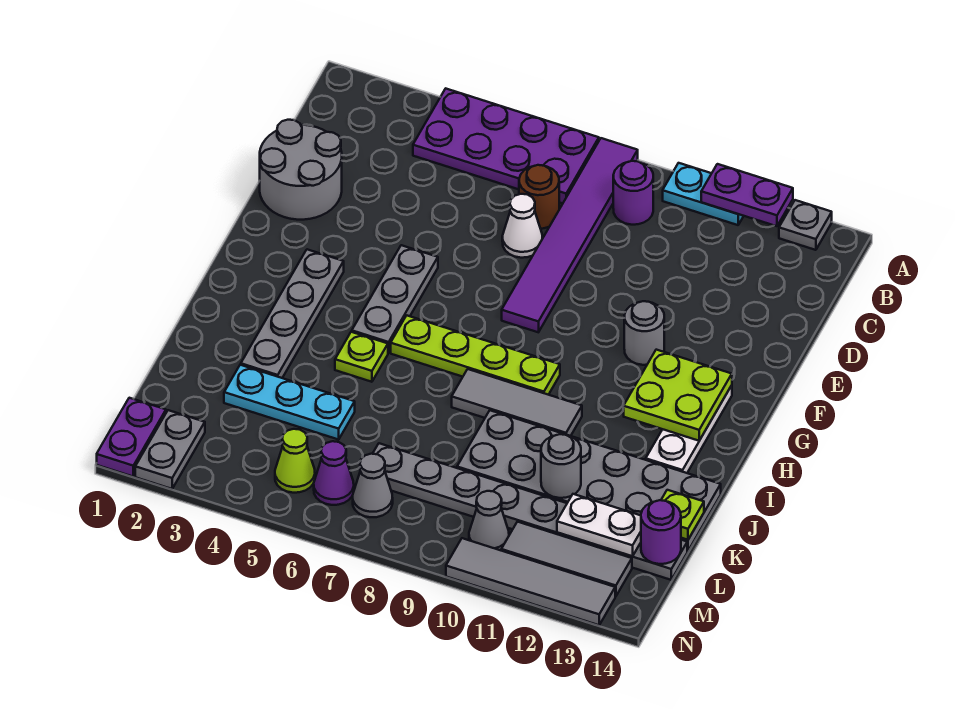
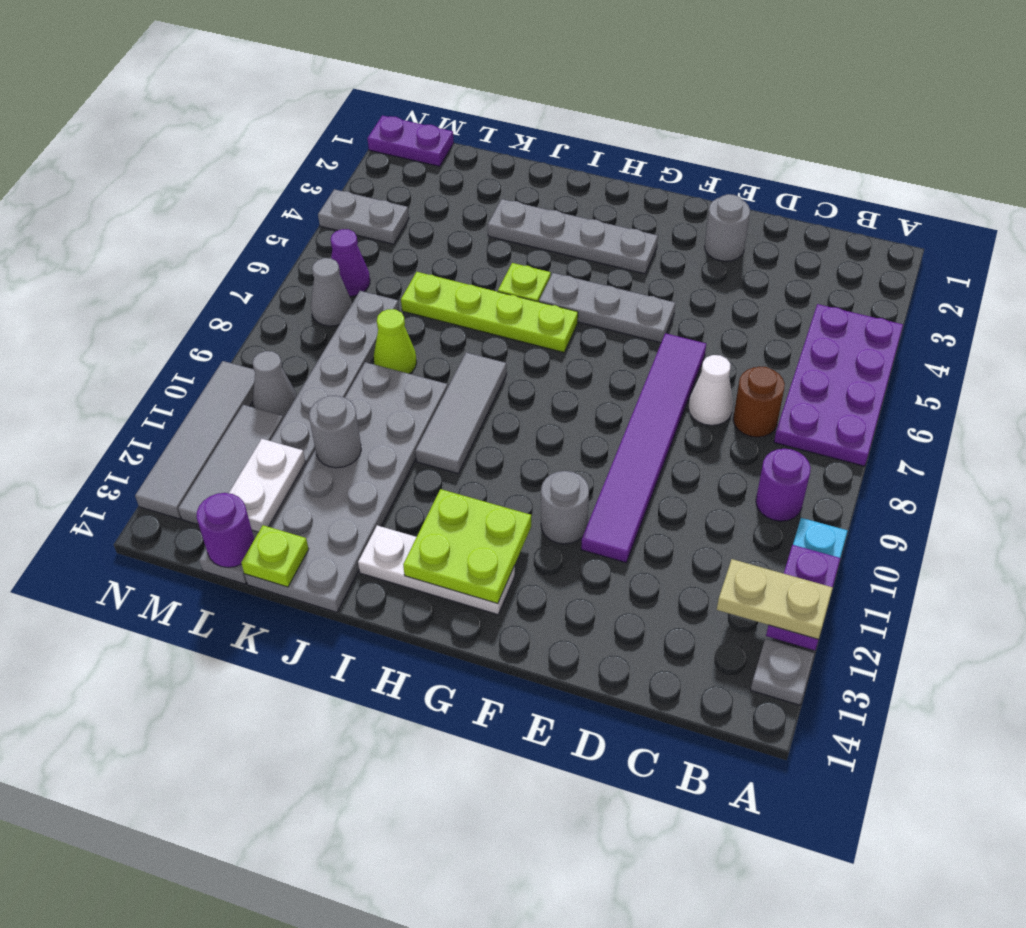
purple tile A8:F8 level 1 -> purple tile E6:E11 level 1
none -> tan plate A12:B12 level 3
grey round brick D1:E2 level 1 -> grey round brick E2 level 1
lime plate H6:H9 level 1 -> lime plate H6:K6 level 1
cyan plate K3:K5 level 1 -> none
grey plate M2:N2 level 1 -> grey plate M4:N4 level 1
lime cone M5 level 1 -> lime cone K8 level 1

